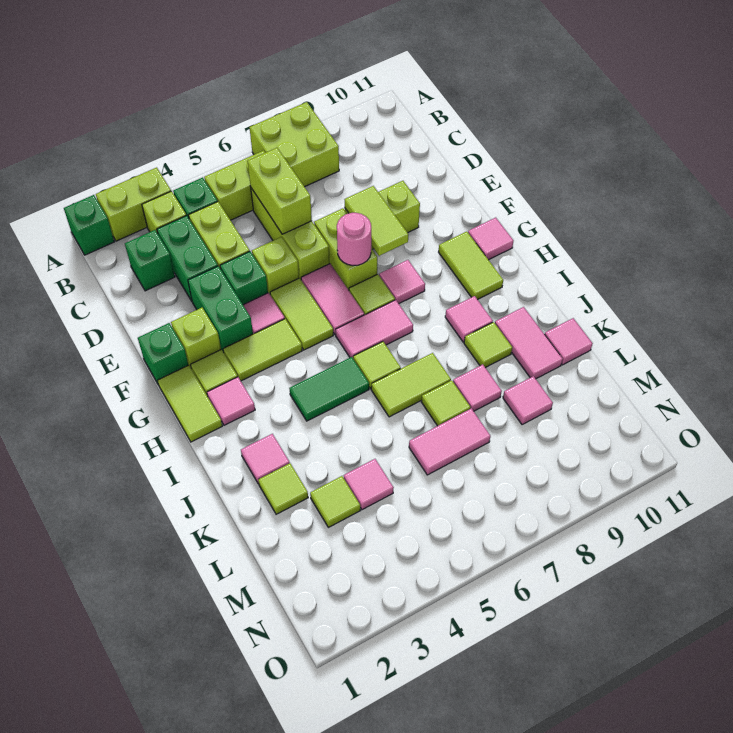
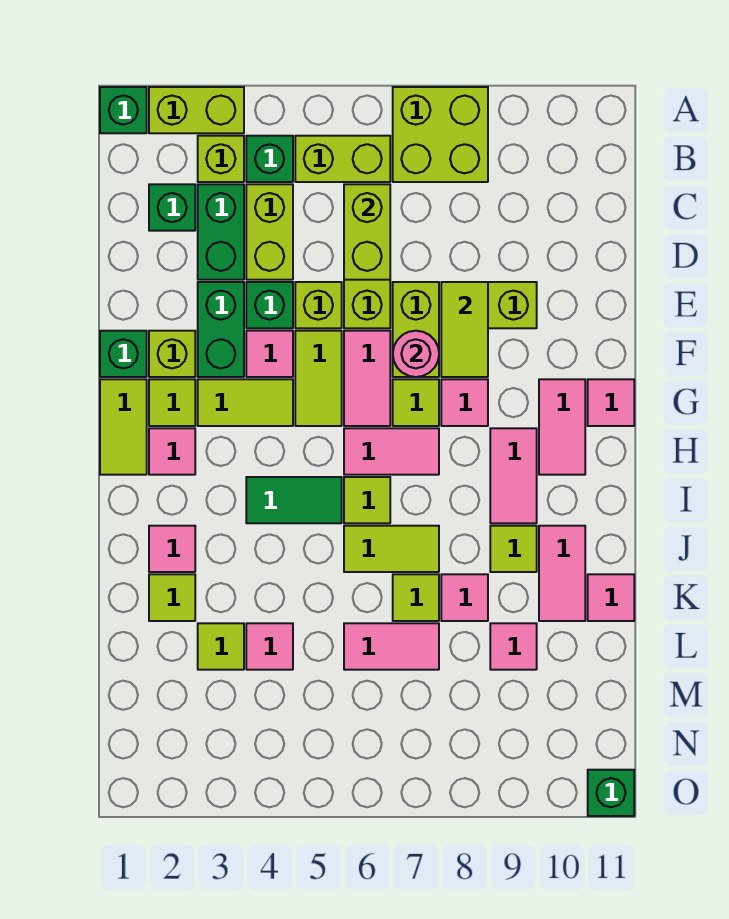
lime tile G10:H10 level 1 -> pink tile G10:H10 level 1
pink tile I9 level 1 -> pink tile H9:I9 level 1
none -> green brick O11 level 1

